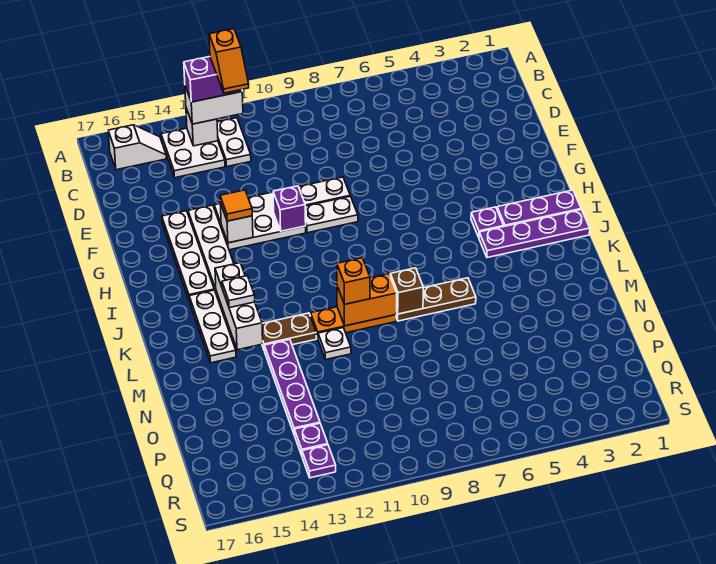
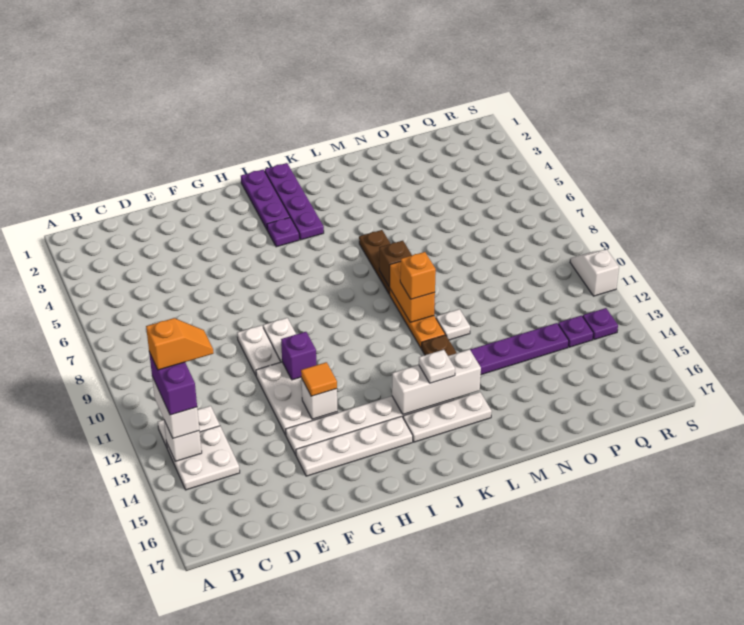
white slope B15:B16 level 1 top 16 -> white slope S10:S11 level 1 top 11

